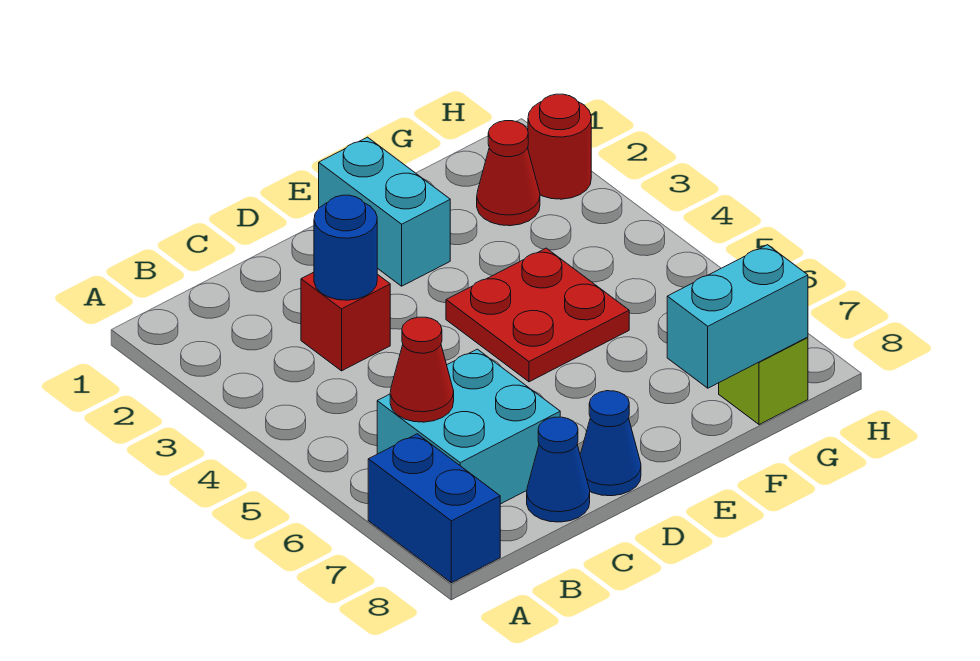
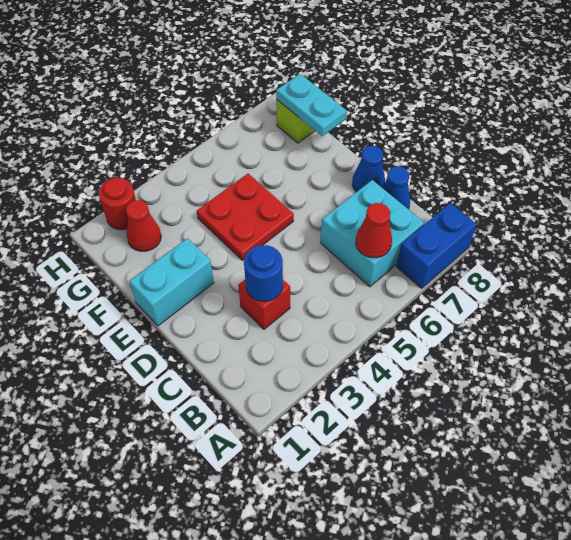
cyan brick F8:G8 level 2 -> cyan plate F8:G8 level 2

